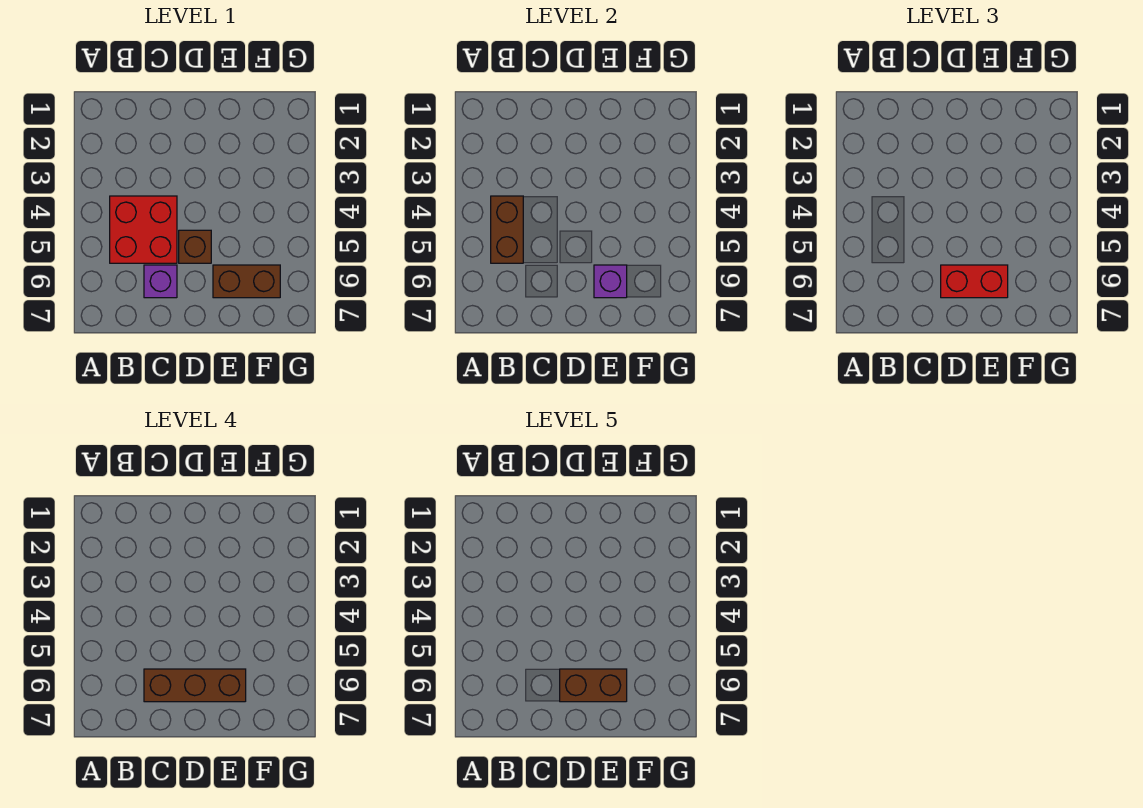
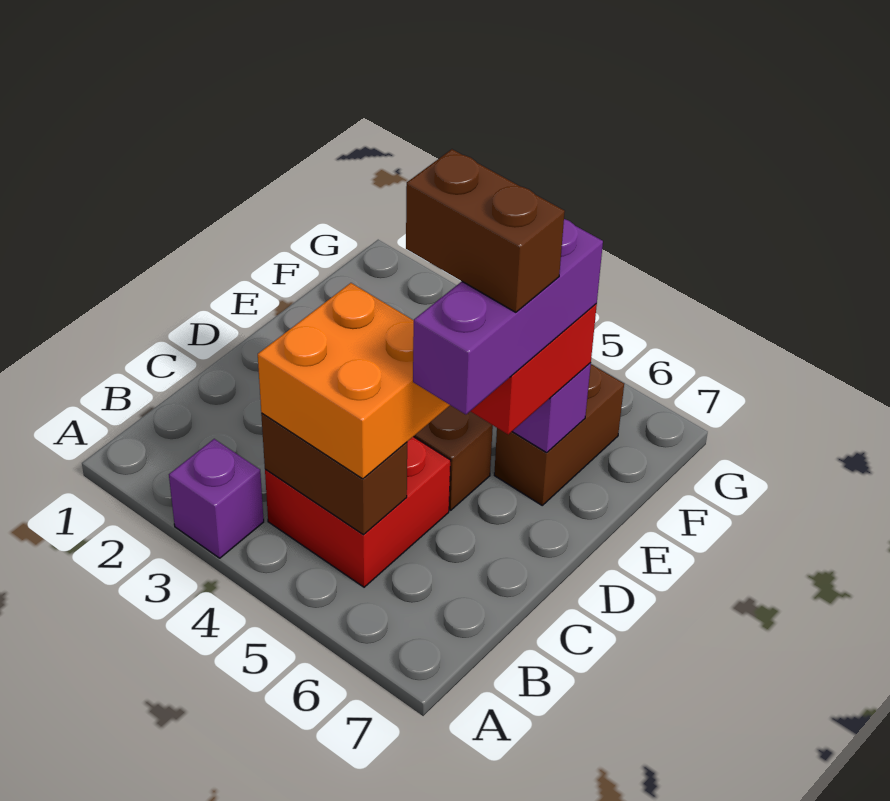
none -> orange brick B4:C5 level 3
purple brick C6 level 1 -> purple brick A3 level 1
brown brick C6:E6 level 4 -> purple brick C6:E6 level 4
brown brick D6:E6 level 5 -> brown brick D5:D6 level 5

